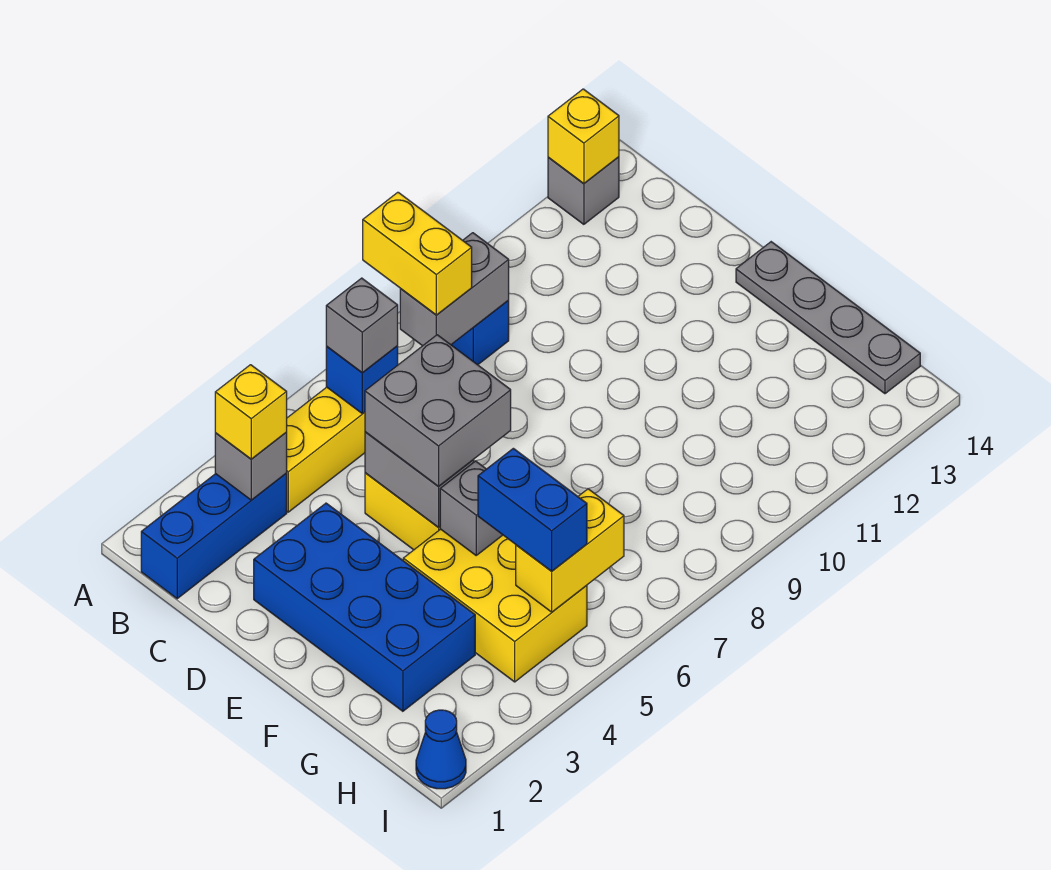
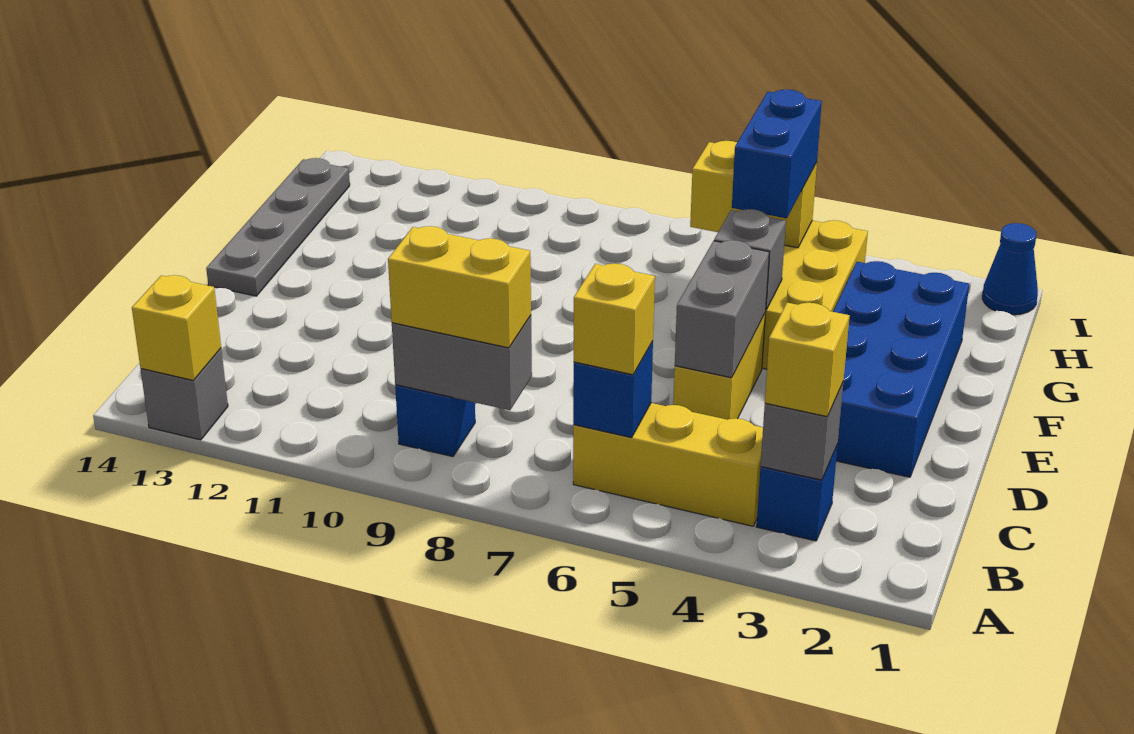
yellow brick A8:B8 level 3 -> yellow brick B8:B9 level 3
blue brick B1:B3 level 1 -> blue brick B3 level 1
grey brick B6 level 3 -> yellow brick B6 level 3
grey brick D5:E6 level 3 -> none

